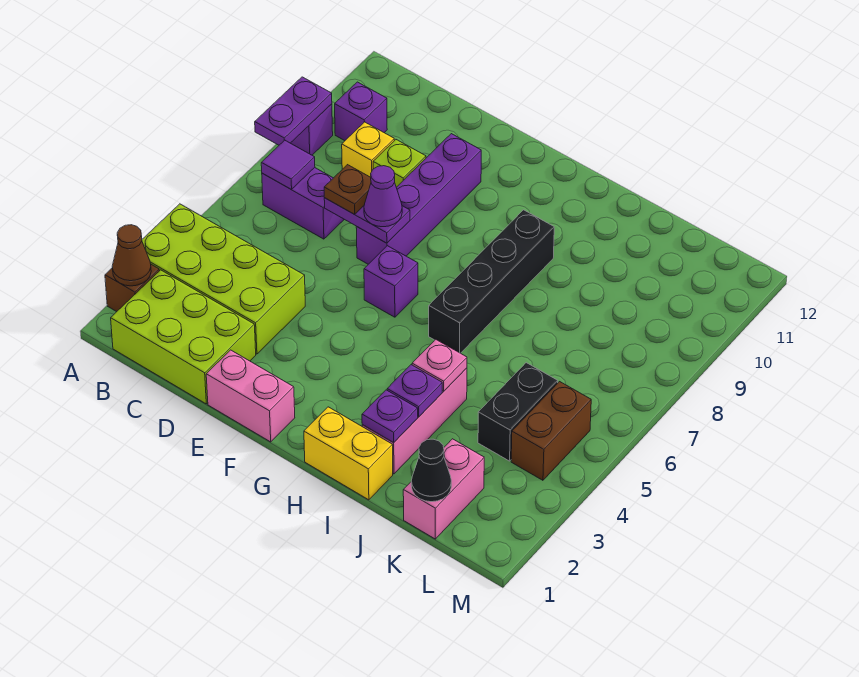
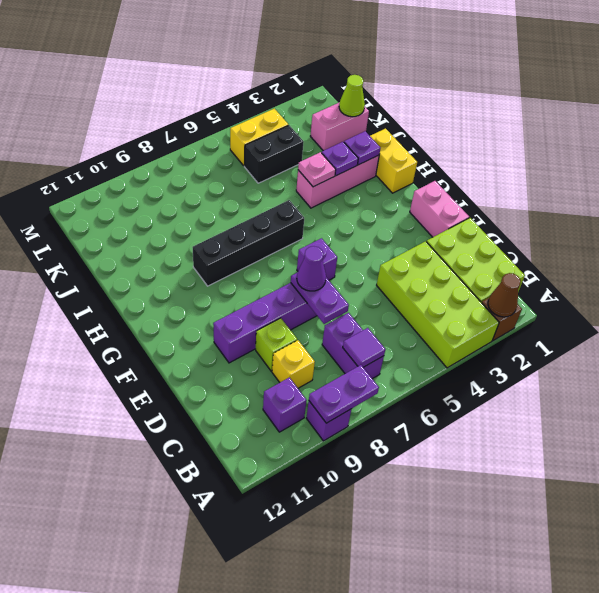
brown plate D7 level 3 -> none
black cone K1 level 2 -> lime cone K1 level 2
brown brick L4:L5 level 1 -> yellow brick L4:L5 level 1

